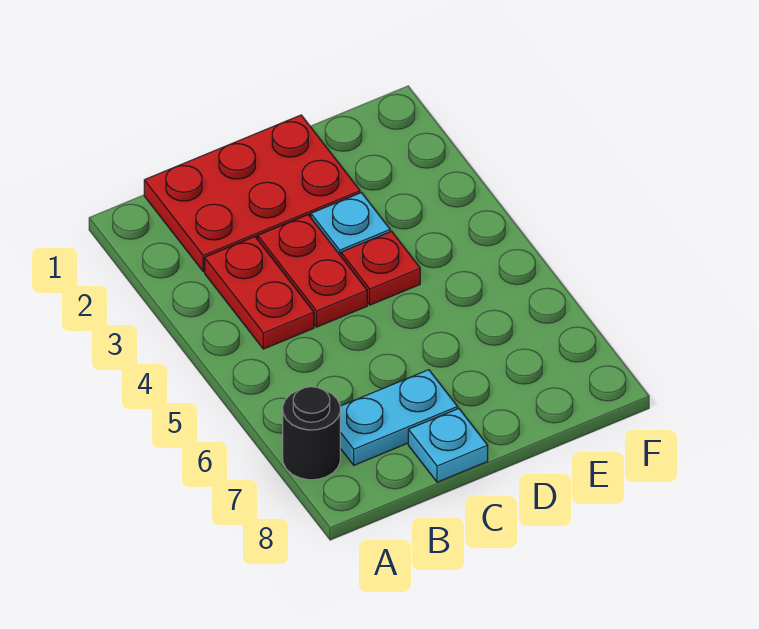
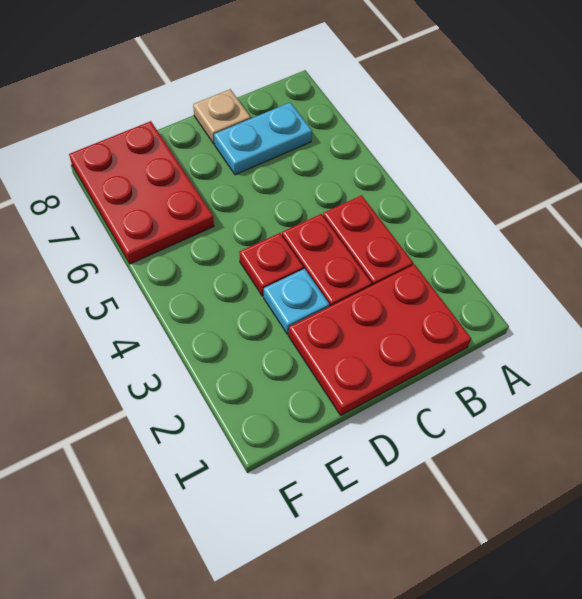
black round brick A7 level 1 -> none
cyan plate C8 level 1 -> tan plate C8 level 1
none -> red plate E6:F8 level 1

